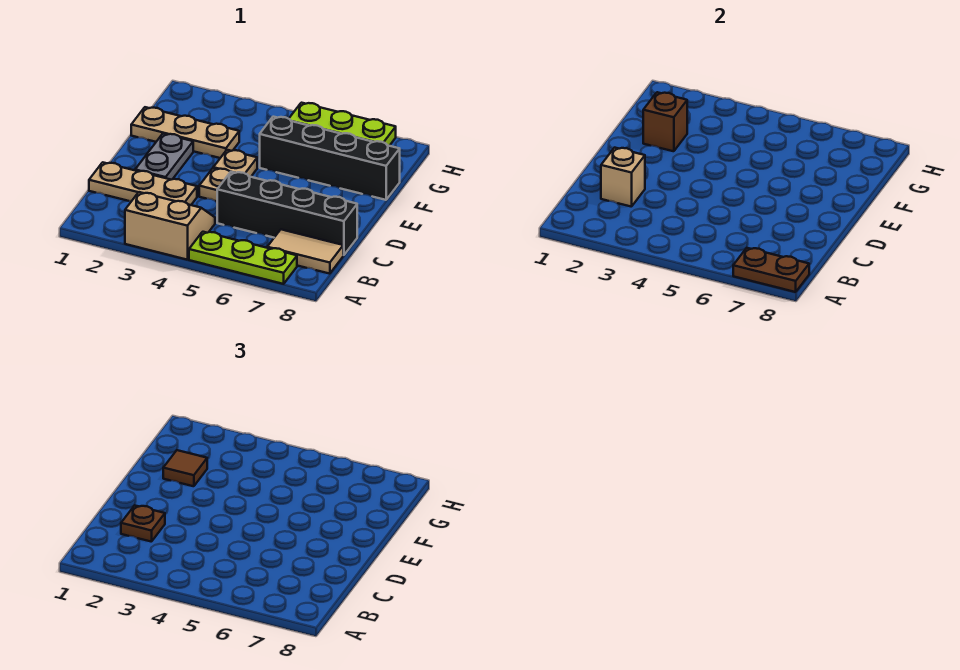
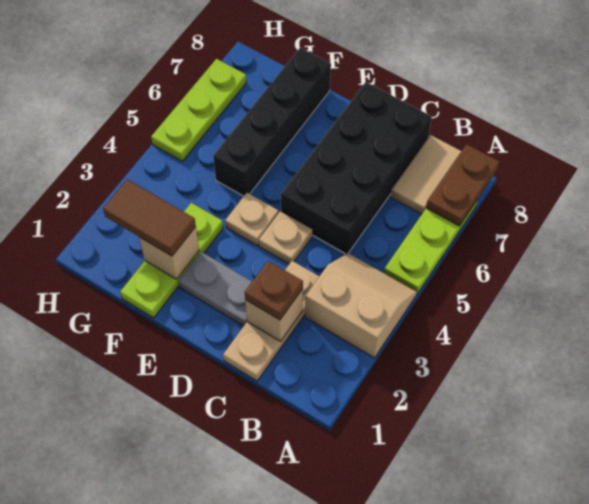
tan slope A3:B4 level 1 top A -> tan slope A3:B4 level 1 top 3
black brick C5:C8 level 1 -> black brick C5:D8 level 1
tan plate F1:F3 level 1 -> lime plate F1:F3 level 1
brown brick F2 level 2 -> tan brick F2 level 2
brown tile F2 level 3 -> brown tile F2:G2 level 3

